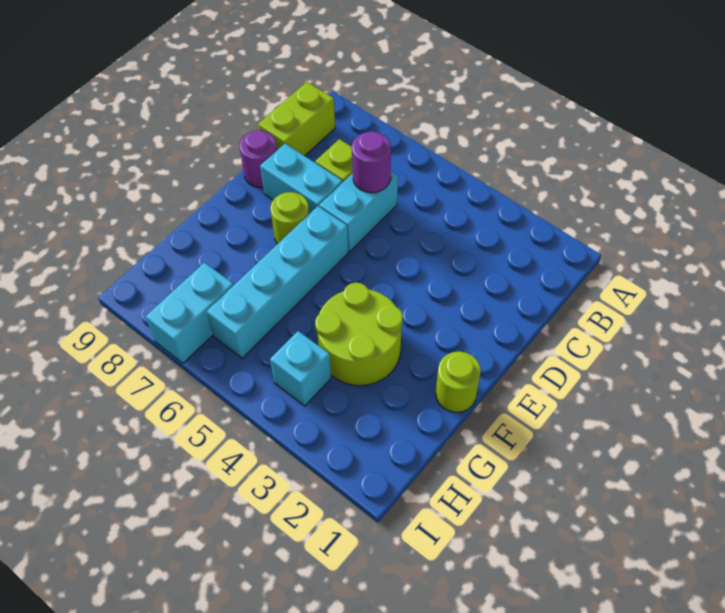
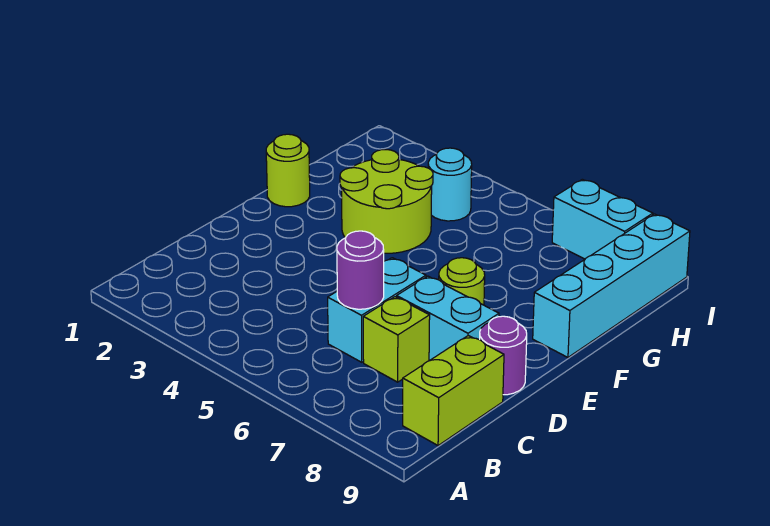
cyan brick E6:H6 level 1 -> cyan brick F9:I9 level 1
cyan brick H4 level 1 -> cyan round brick H4 level 1
cyan brick H7:I7 level 1 -> cyan brick I7:I8 level 1

